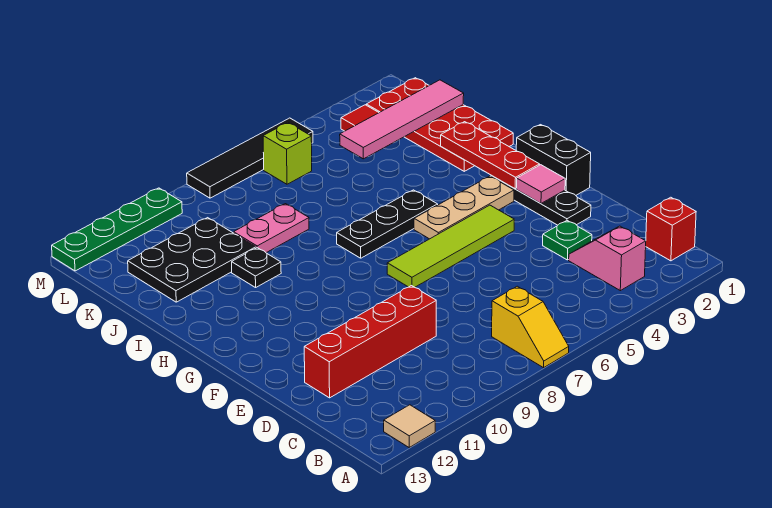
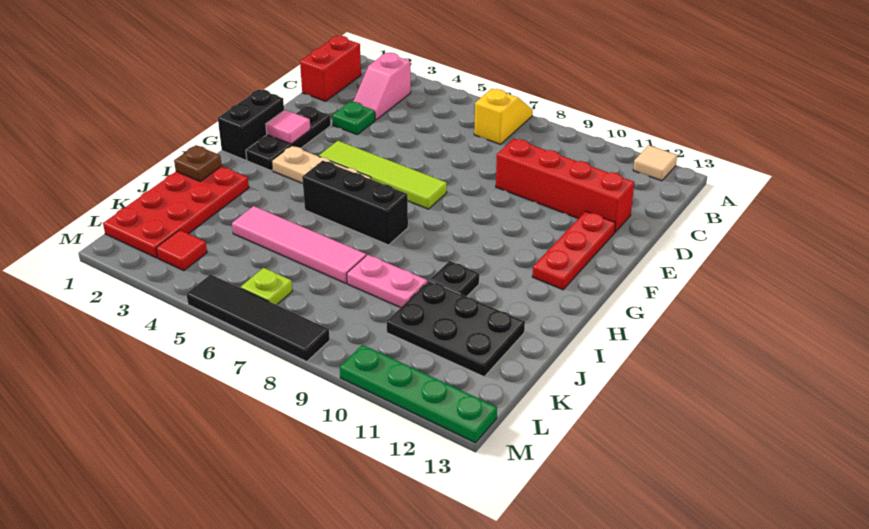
red brick B1 level 1 -> red brick B1:C1 level 1
red plate G2:I2 level 2 -> red plate E12:G12 level 1
black plate H5:H7 level 1 -> black brick H5:H7 level 1
none -> brown plate I1 level 2
pink tile K1:K4 level 2 -> pink tile J4:J7 level 1
lime brick L6 level 1 -> lime plate L6 level 1

